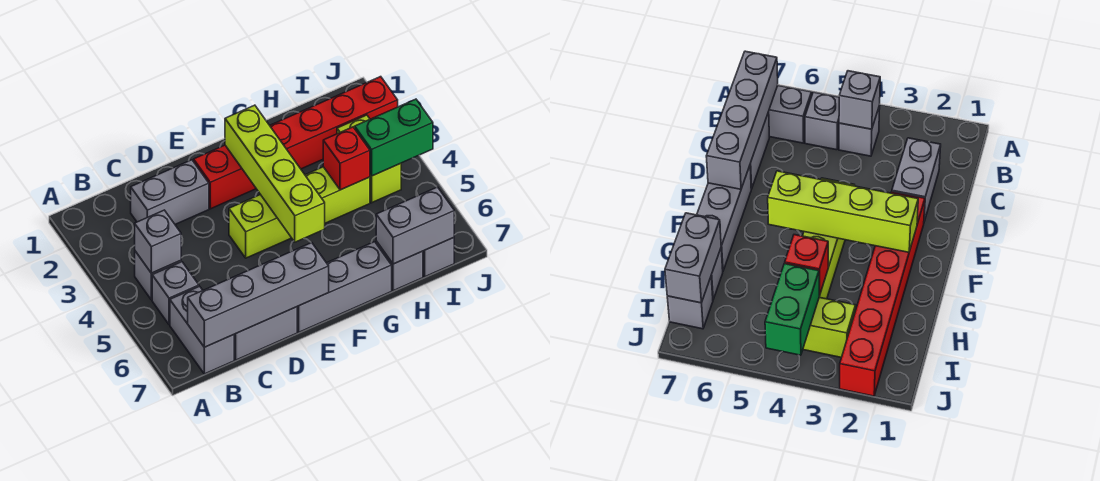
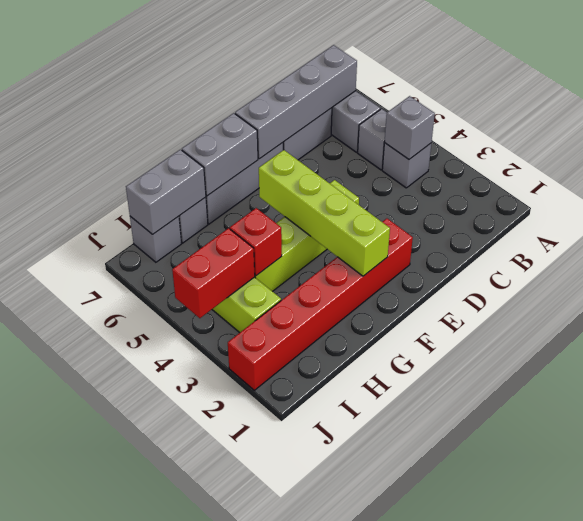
grey brick C2:D2 level 1 -> grey brick F7:G7 level 2
green brick I4:J4 level 2 -> red brick I4:J4 level 2

